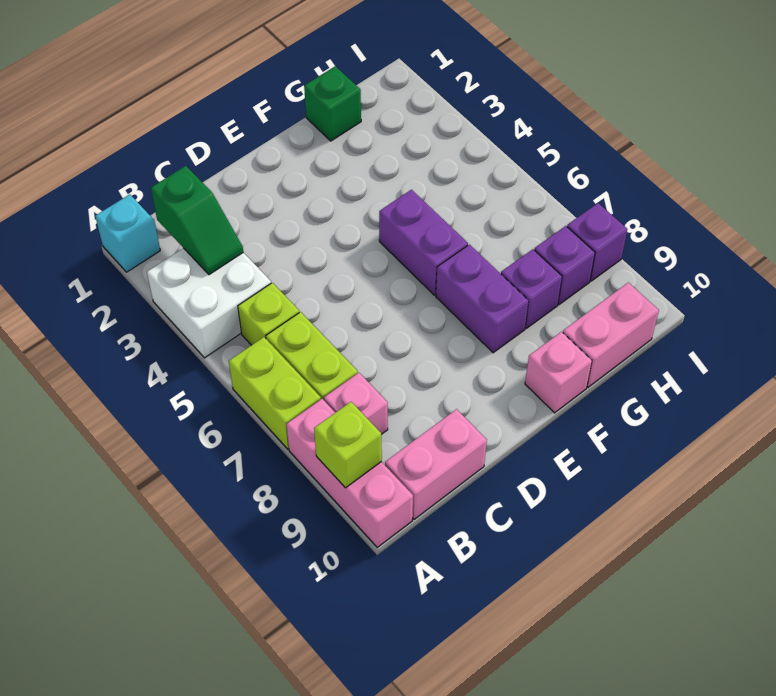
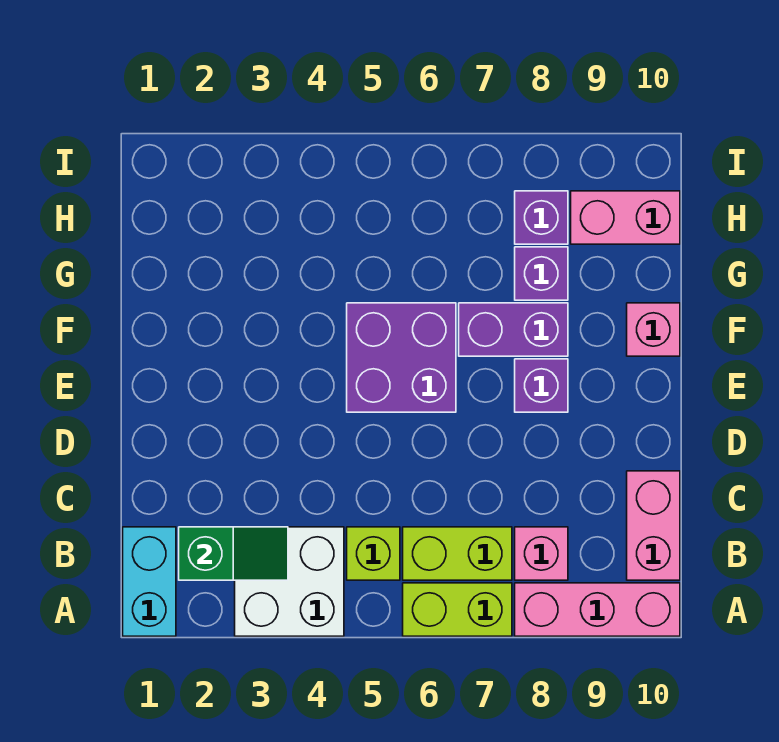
cyan brick A1 level 1 -> cyan brick A1:B1 level 1
lime brick A9 level 2 -> none
purple brick F5:F6 level 1 -> purple brick E5:F6 level 1
green brick G1 level 1 -> none
pink brick G10:H10 level 1 -> pink brick H9:H10 level 1
purple brick I8 level 1 -> purple brick E8 level 1

